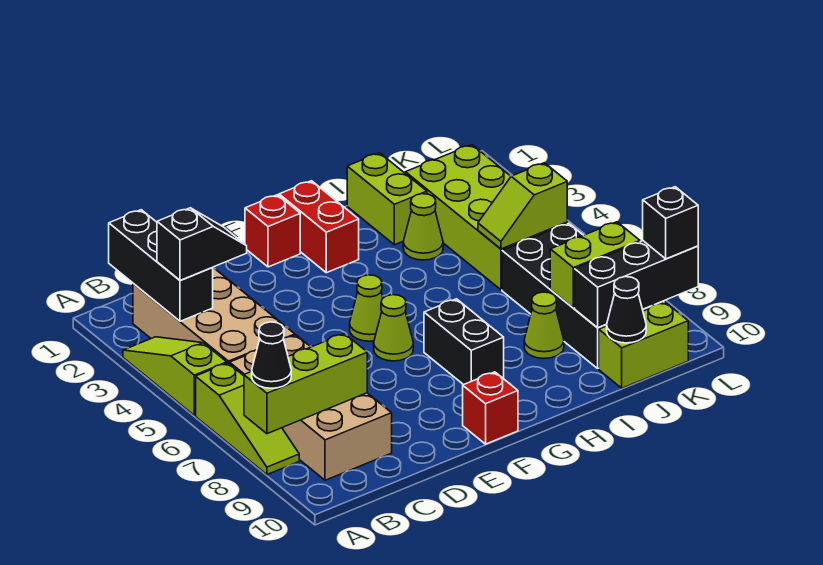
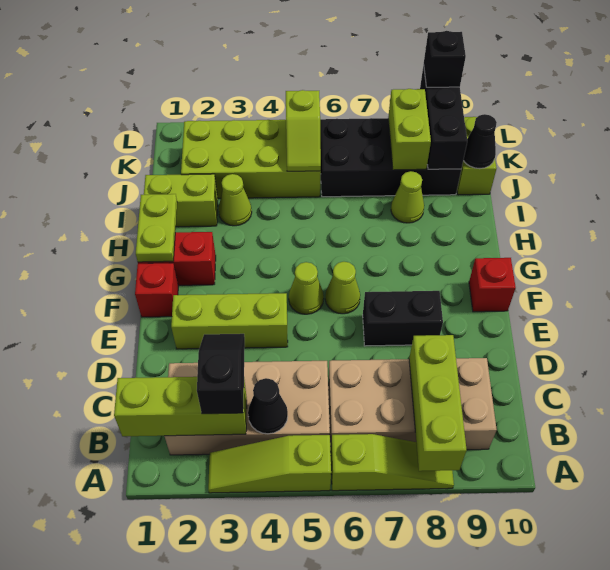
black cone A8 level 3 -> black cone B4 level 2
black brick B1:B3 level 2 -> lime brick B1:B3 level 2
none -> lime brick E2:E4 level 1
none -> lime plate G1:H1 level 2
black brick G7:G8 level 1 -> black brick E7:E8 level 1

